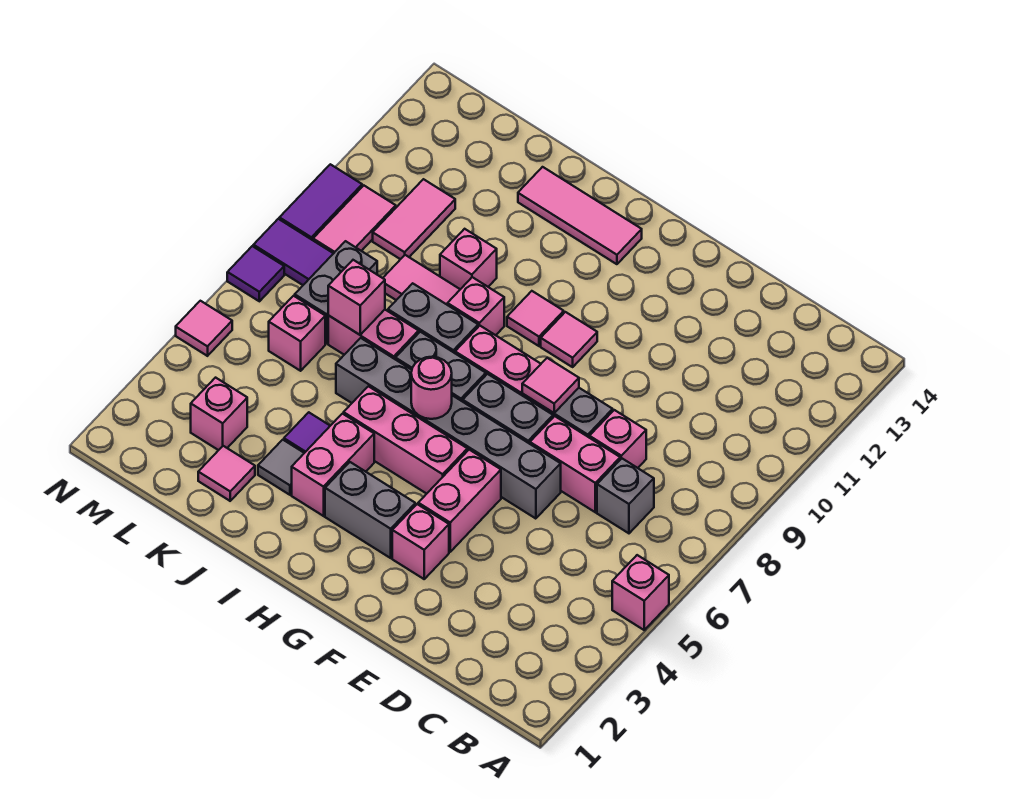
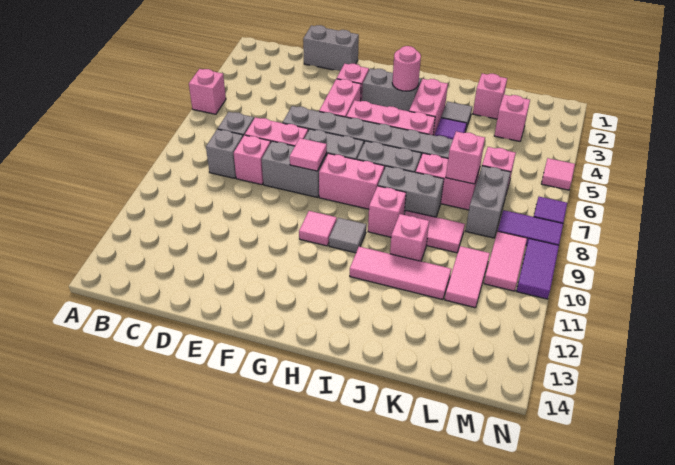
none -> grey brick C8 level 1
none -> grey brick D1:E1 level 1
pink round brick H6 level 2 -> pink round brick H3 level 2
pink tile H10 level 1 -> grey tile H10 level 1
pink tile H13:J13 level 1 -> pink tile I11:K11 level 1
pink tile K2 level 1 -> pink brick K2 level 1

